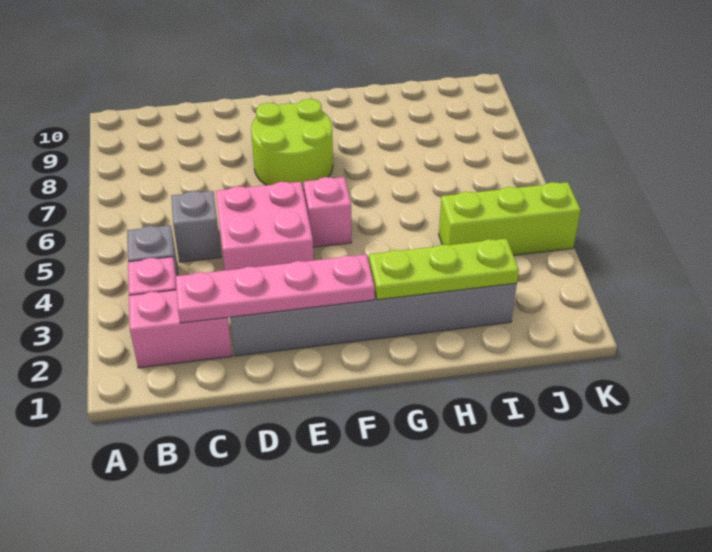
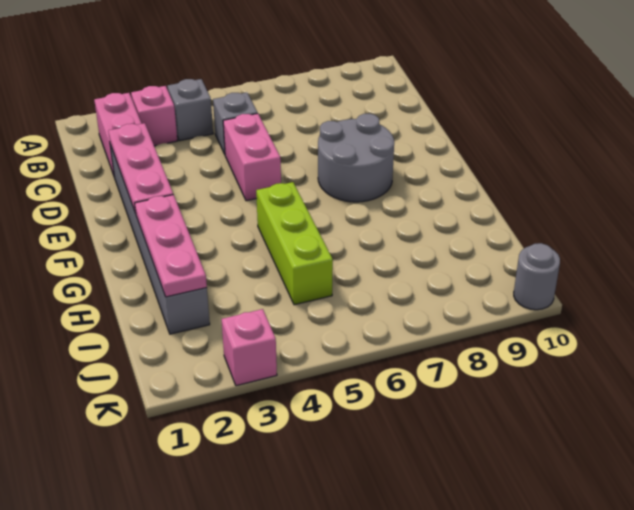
pink plate C2:F2 level 2 -> pink plate D2:F2 level 2
pink brick D4:E5 level 1 -> pink brick D5:E5 level 1
lime round brick E7:F8 level 1 -> grey round brick E7:F8 level 1
pink brick F5 level 1 -> pink brick K3 level 1
lime plate G2:I2 level 2 -> pink plate G2:I2 level 2
lime brick I4:K4 level 1 -> lime brick G5:I5 level 1
none -> grey round brick K10 level 1

